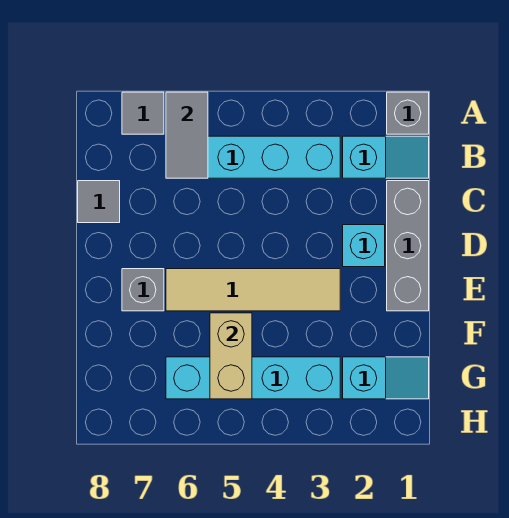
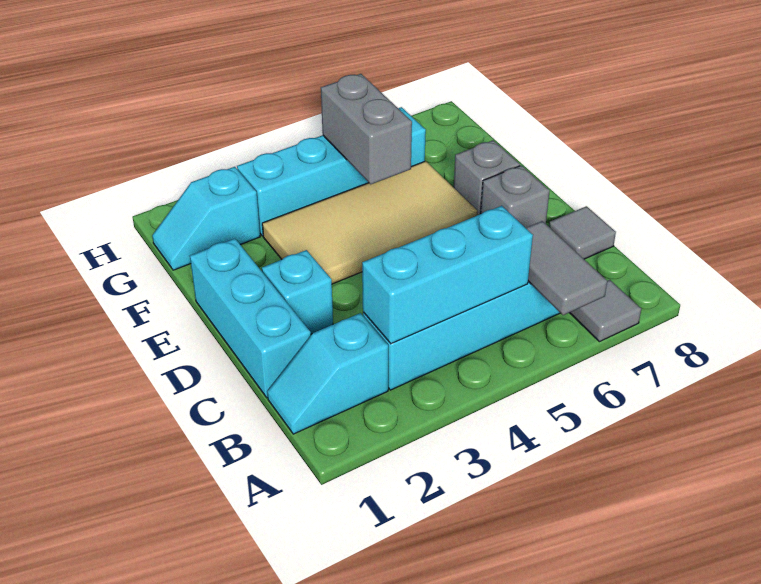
grey brick A1 level 1 -> grey brick D7 level 1
none -> cyan brick B3:B5 level 2
grey brick C1:E1 level 1 -> cyan brick C1:E1 level 1
tan tile E3:E6 level 1 -> tan tile E3:F6 level 1
tan brick F5:G5 level 2 -> grey brick F5:G5 level 2

